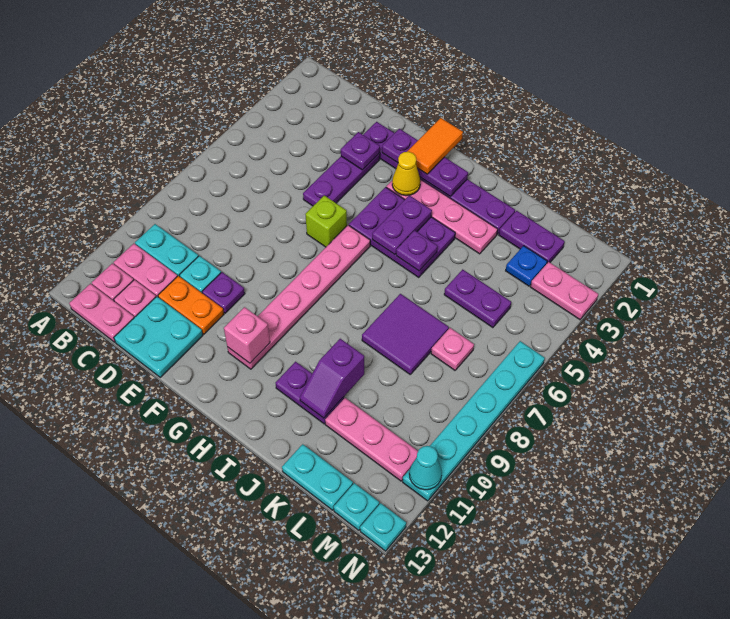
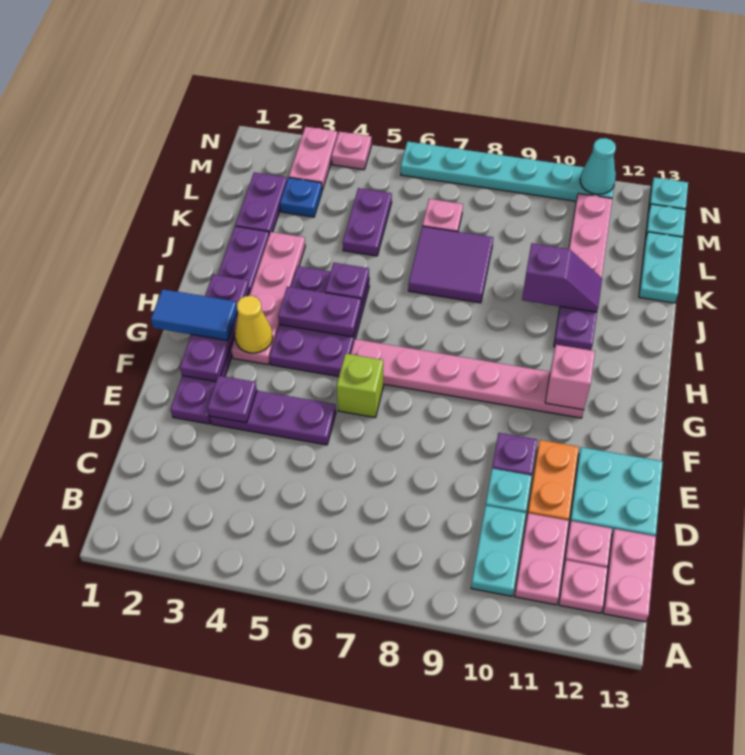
orange tile G1:G2 level 3 -> blue tile G1:G2 level 3
none -> pink plate N4 level 1

